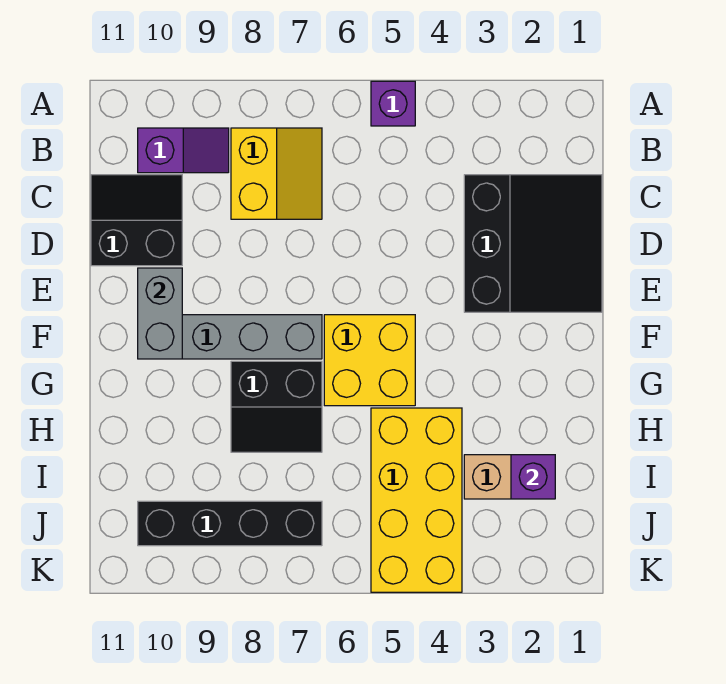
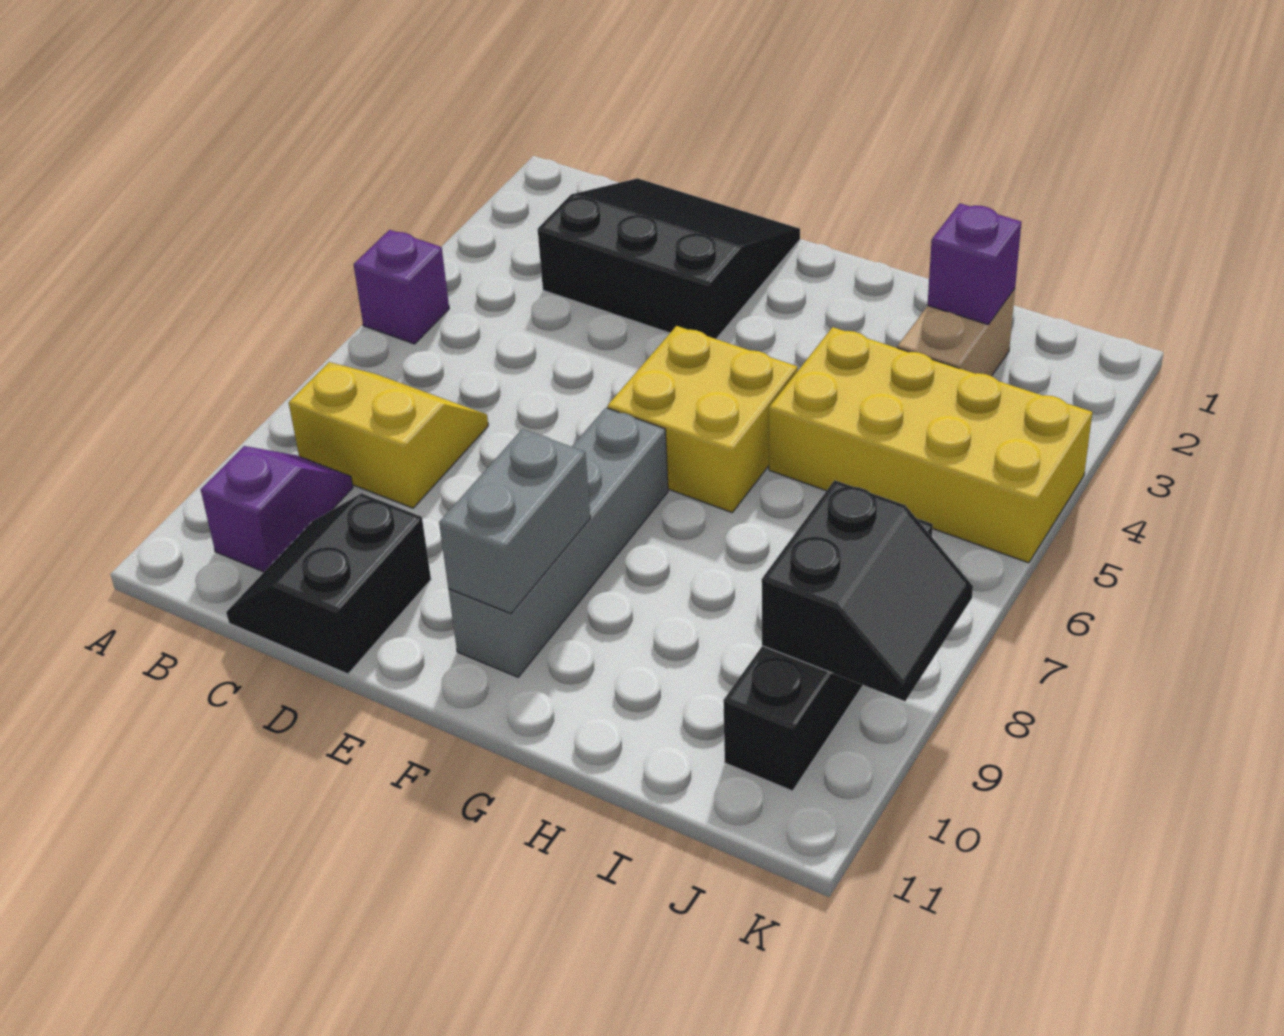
grey brick E10:F10 level 2 -> grey brick F9:F10 level 2
black slope G7:H8 level 1 top G -> black slope J8:K9 level 2 top J

